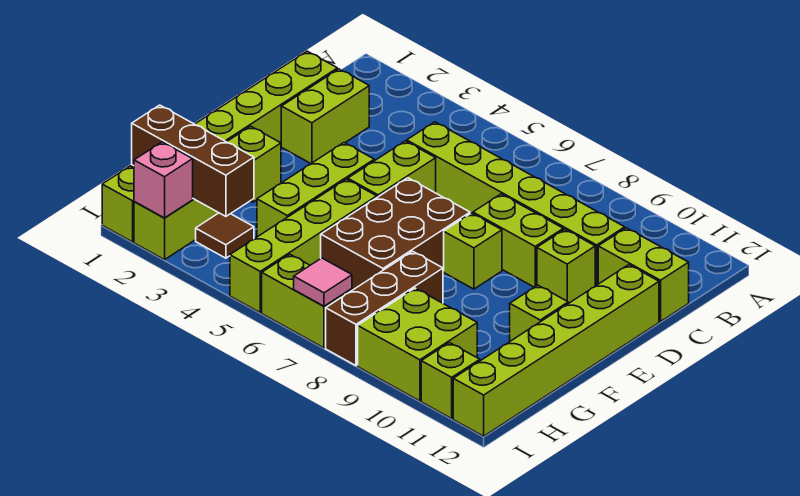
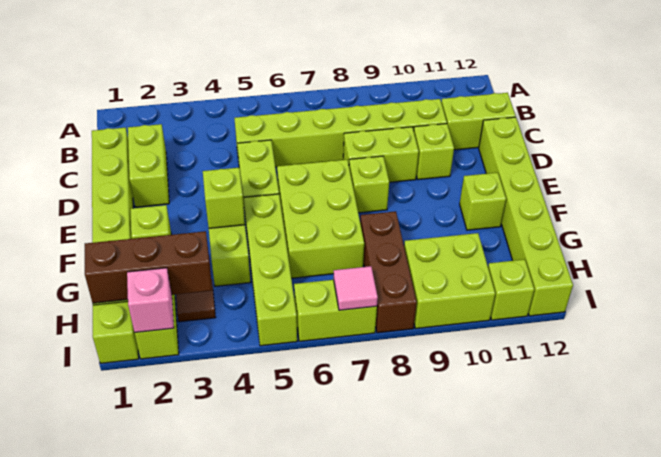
brown brick E6:G7 level 1 -> lime brick E6:G7 level 1
none -> lime brick F4 level 2

